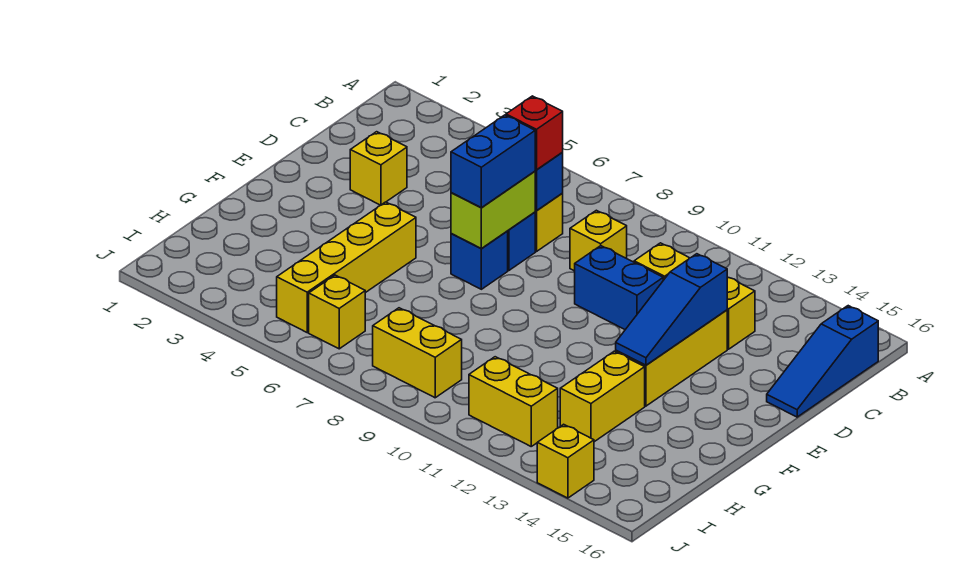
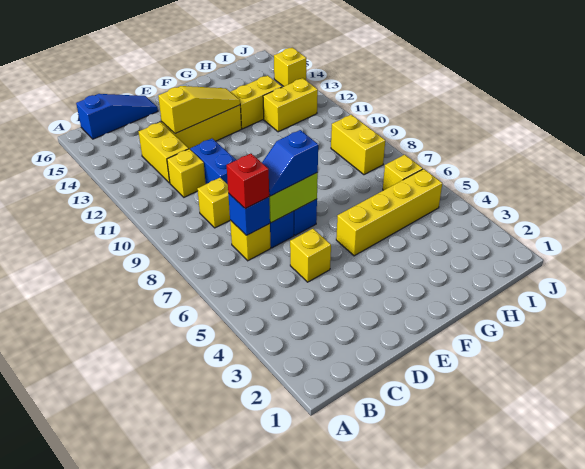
yellow brick D3 level 1 -> yellow brick D5 level 1
blue brick D7:E7 level 3 -> blue slope D7:E7 level 3 top E
blue slope D13:F13 level 2 top D -> yellow slope D13:F13 level 2 top D
yellow brick I11:I12 level 1 -> yellow brick H12:I12 level 1

